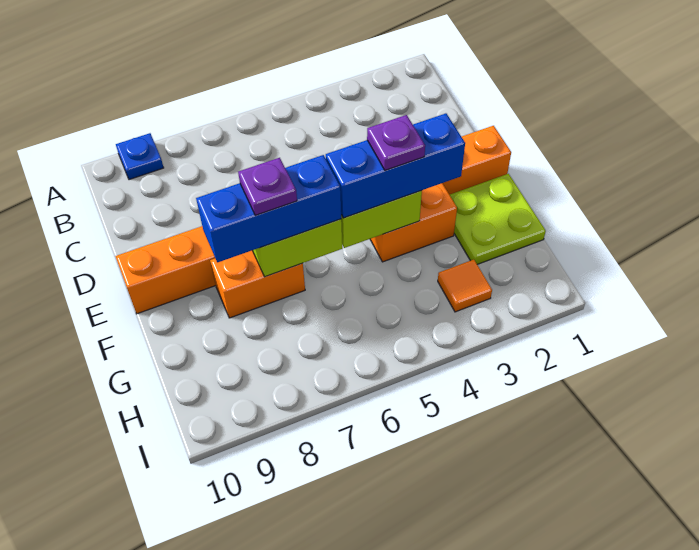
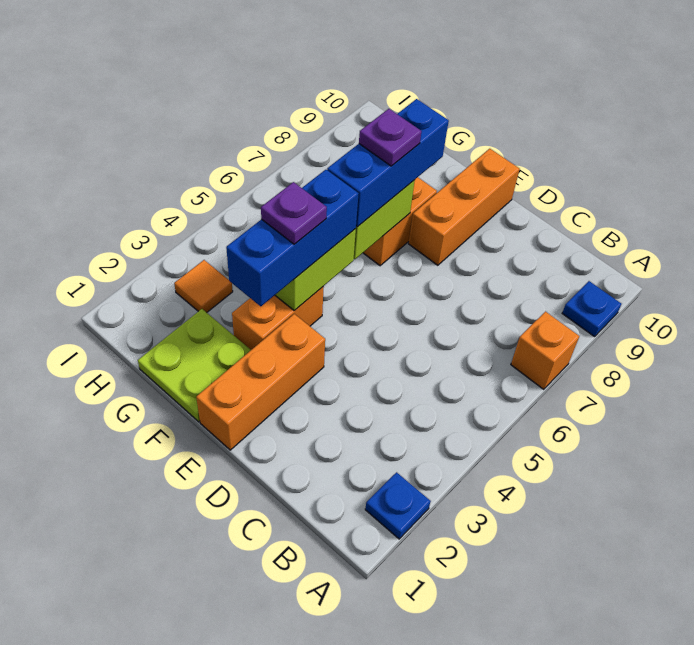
none -> blue plate A2 level 1
none -> orange brick A7 level 1

